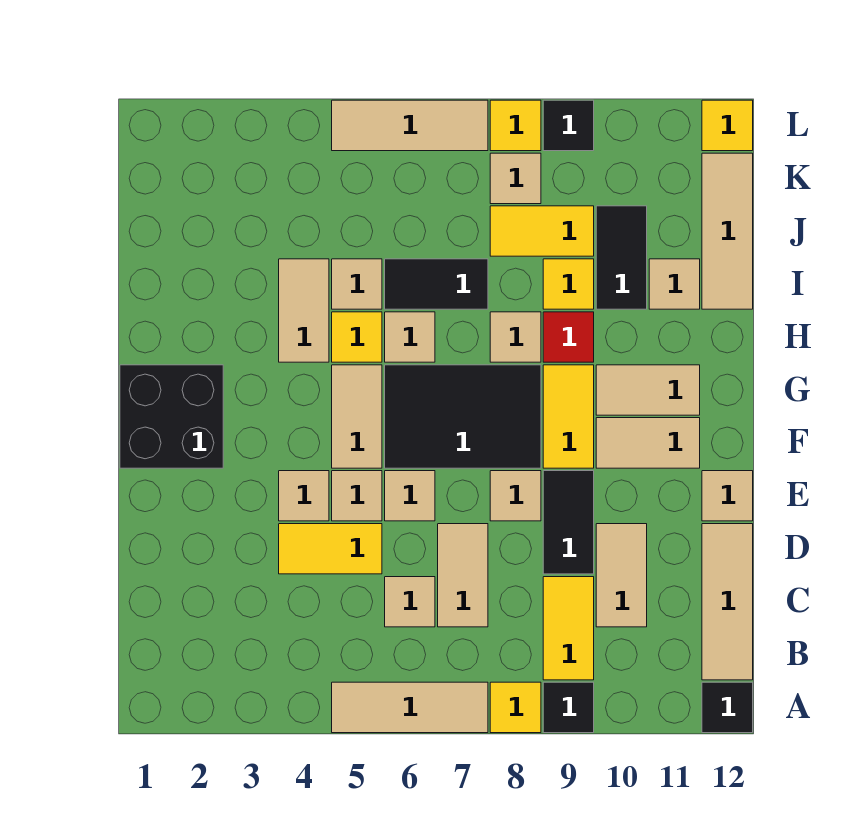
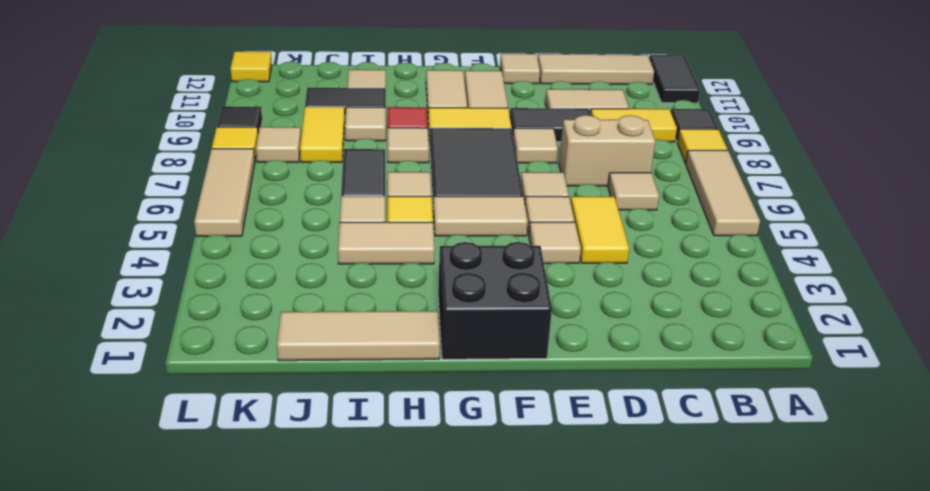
black tile A12 level 1 -> black tile A11:A12 level 1
tan tile C7:D7 level 1 -> tan brick C7:D7 level 1
yellow tile I9 level 1 -> tan tile I9 level 1
tan tile I12:K12 level 1 -> tan tile H1:J1 level 1

